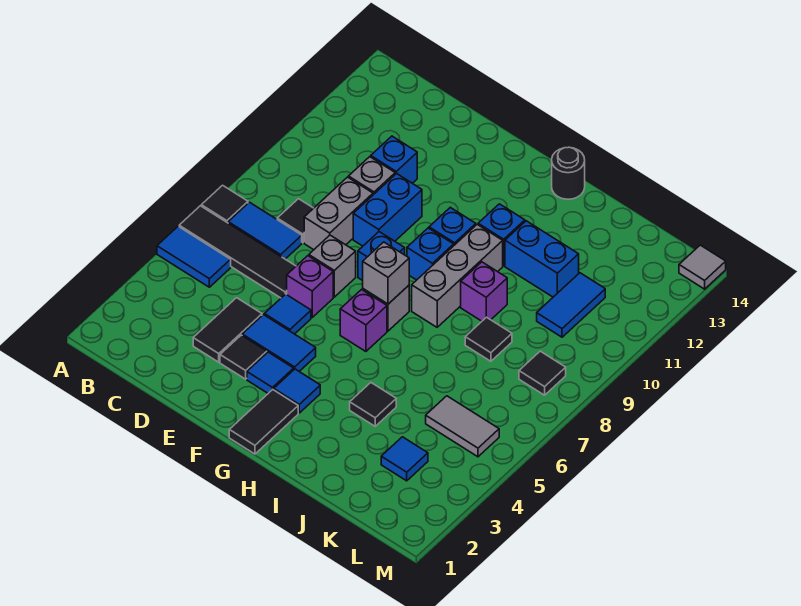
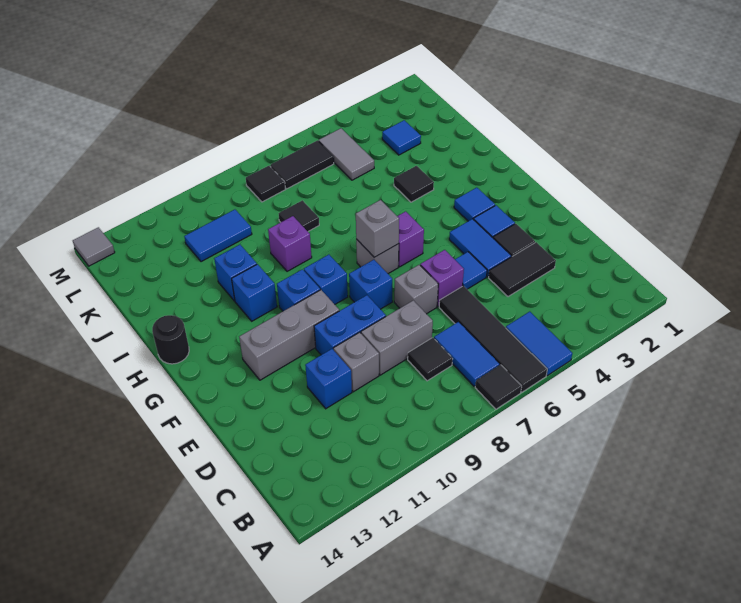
black tile G1:G2 level 1 -> black tile L6:L7 level 1
grey brick H8:H10 level 1 -> grey brick F10:F12 level 1
blue brick I11:J11 level 1 -> blue brick I11 level 1

